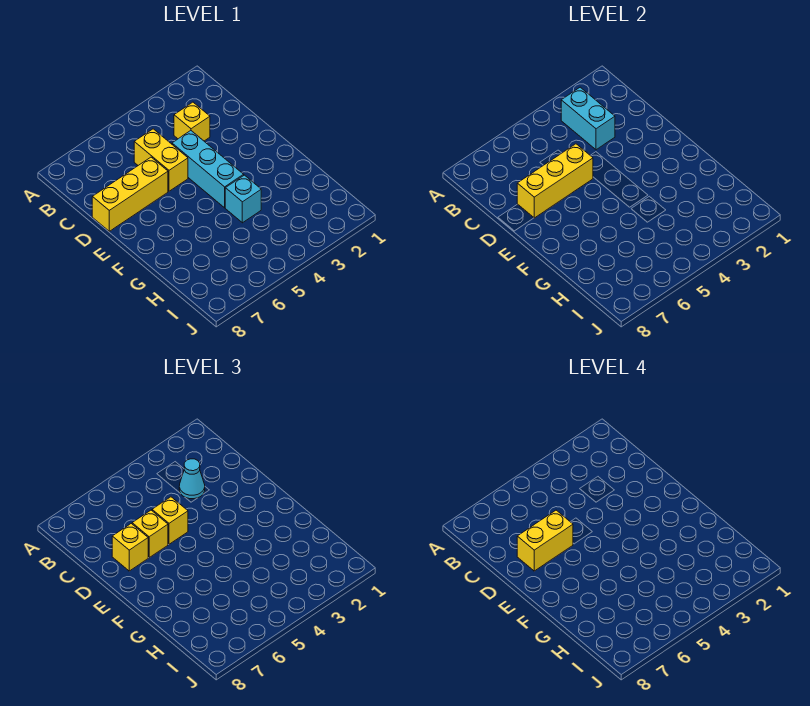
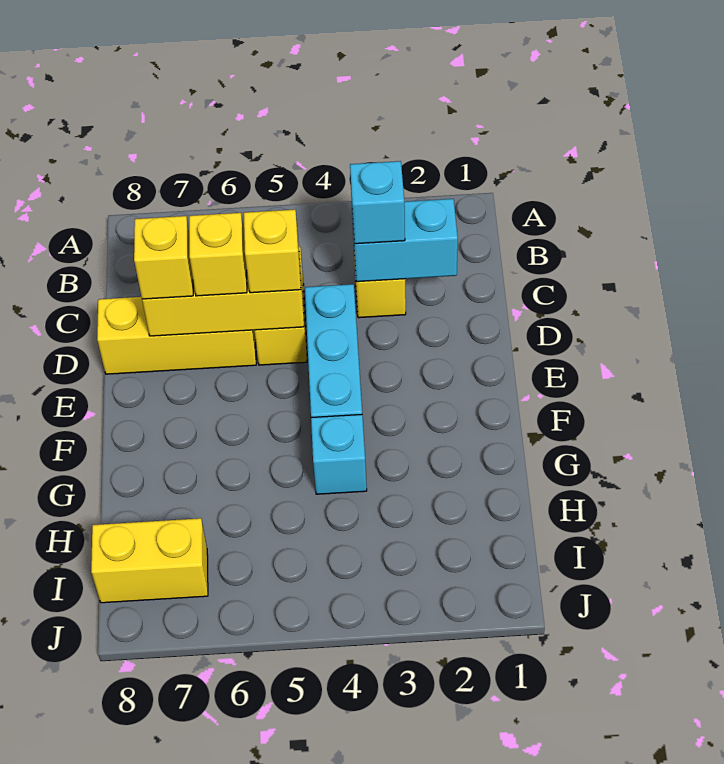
cyan brick B3:C3 level 2 -> cyan brick C2:C3 level 2
cyan cone C3 level 3 -> cyan brick C3 level 3
yellow brick D6:D7 level 4 -> yellow brick I7:I8 level 1

